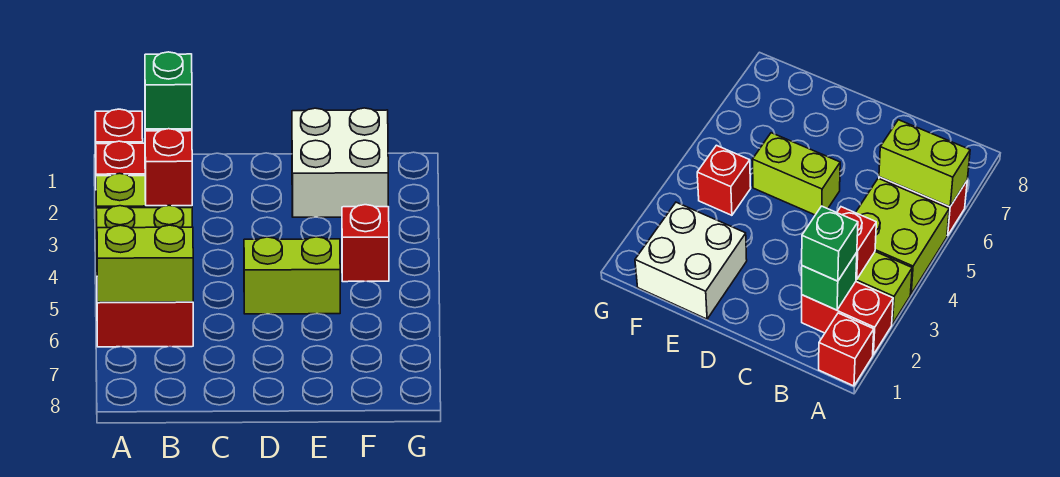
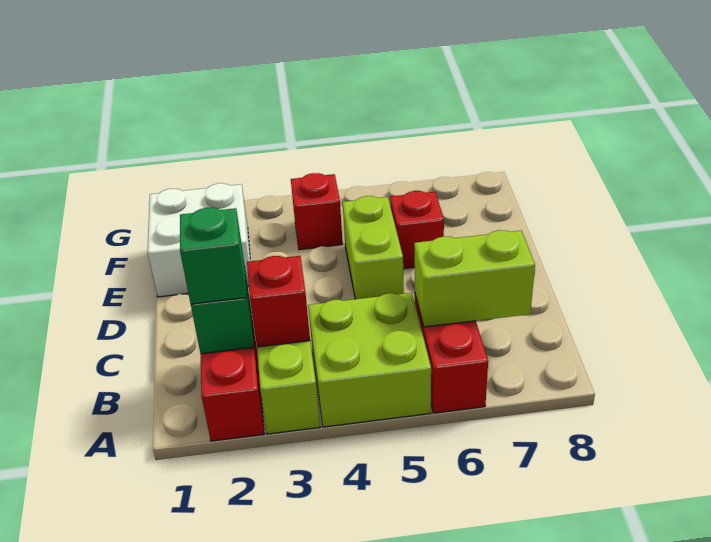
red brick A1 level 1 -> red brick E6 level 1
lime brick A6:B6 level 2 -> lime brick B6:B7 level 2

